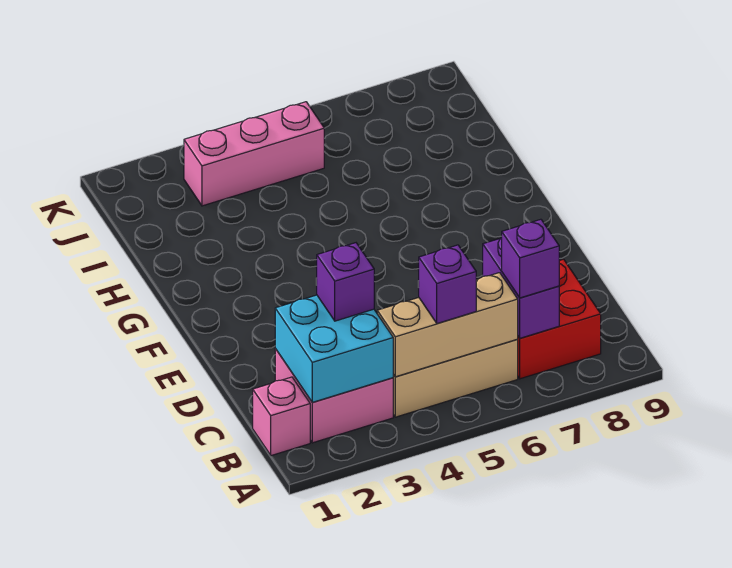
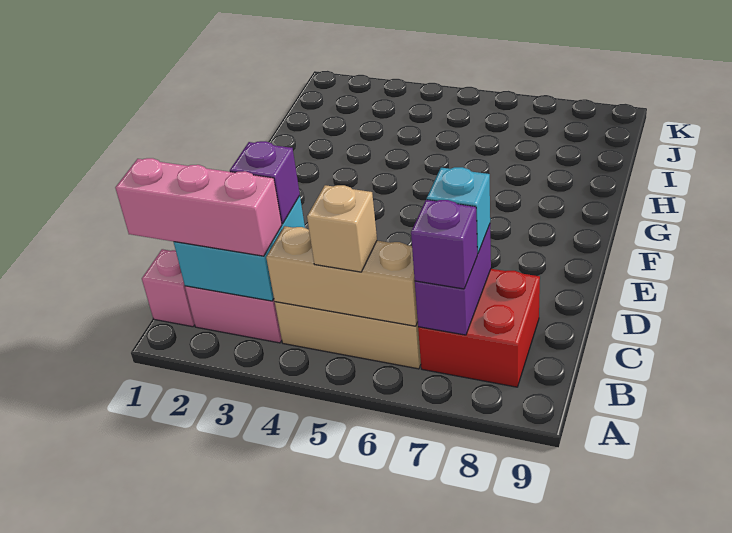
purple brick B5 level 3 -> tan brick B5 level 3
none -> cyan brick C7 level 3
pink brick J3:J5 level 1 -> pink brick B1:B3 level 3

